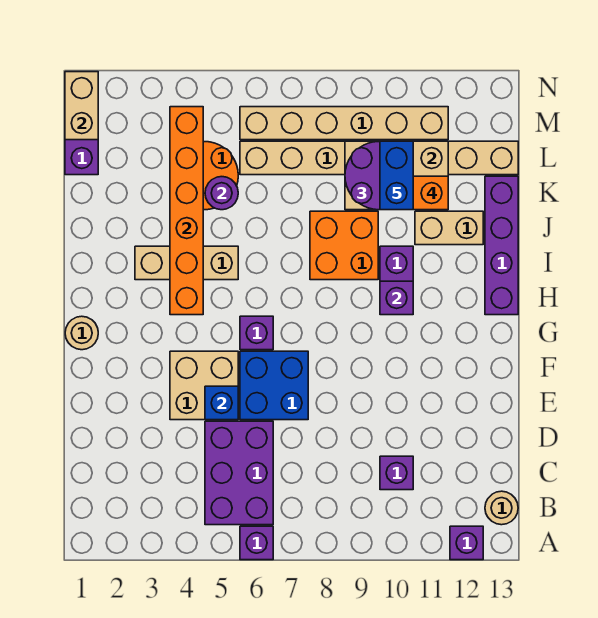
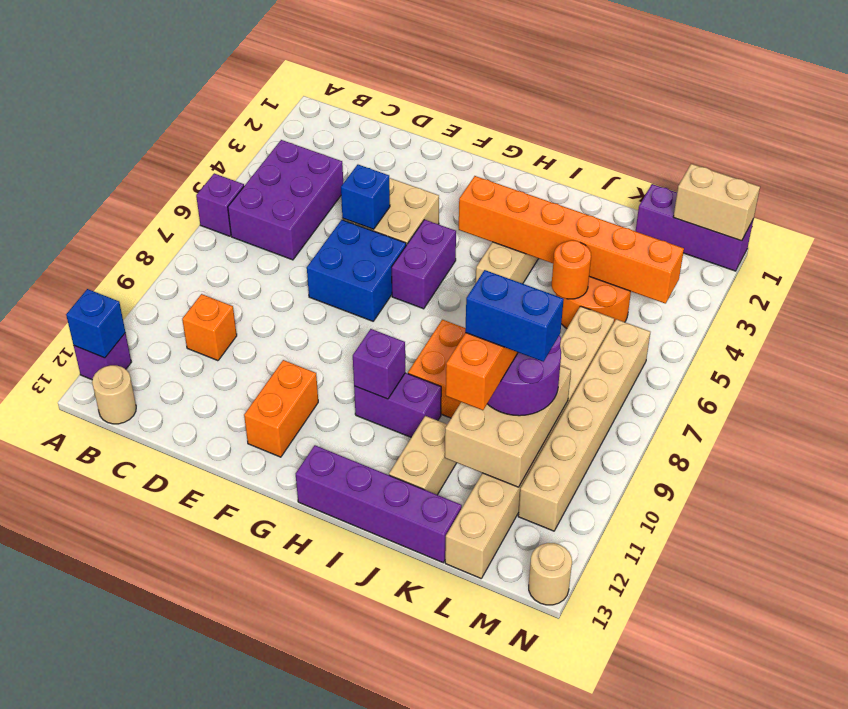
none -> blue brick A12 level 2
purple brick B5:D6 level 1 -> purple brick B4:C6 level 1
purple brick C10 level 1 -> orange brick C10 level 1
none -> orange brick F11:F12 level 1
tan round brick G1 level 1 -> tan round brick N13 level 1
purple brick G6 level 1 -> purple brick G5:G6 level 1
purple round brick K5 level 2 -> orange round brick K5 level 2

